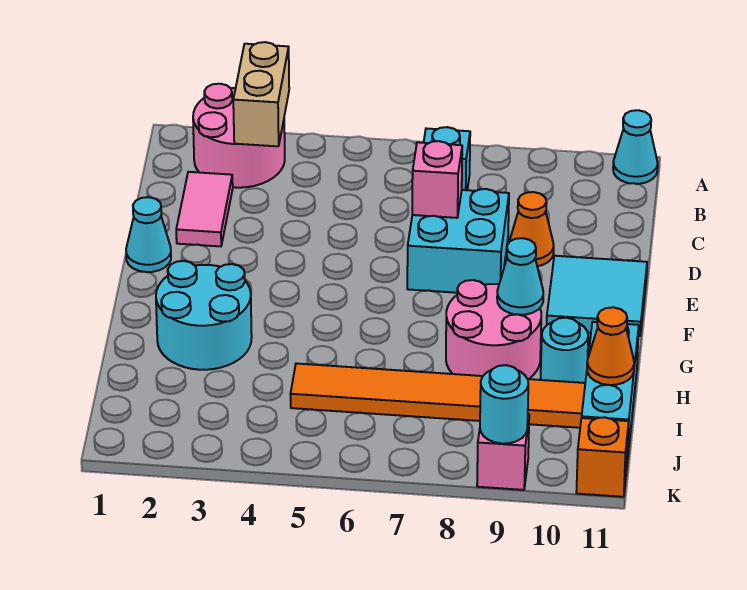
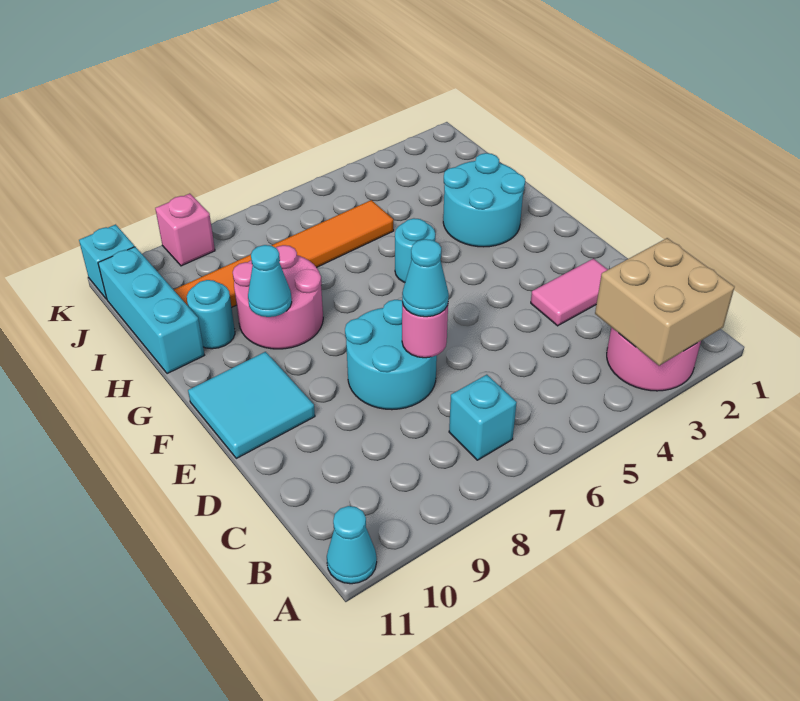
tan brick A3:B3 level 2 -> tan brick A2:B3 level 2
pink tile C2:D2 level 1 -> pink tile D2:D3 level 1
cyan brick D7:E8 level 1 -> cyan round brick D7:E8 level 1
pink brick D7 level 2 -> pink round brick D7 level 2
orange cone D9 level 1 -> none
cyan cone E1 level 1 -> cyan cone D7 level 3
orange cone I11 level 2 -> none
cyan round brick K9 level 2 -> cyan round brick G5 level 1
orange brick K11 level 1 -> cyan brick K11 level 1

